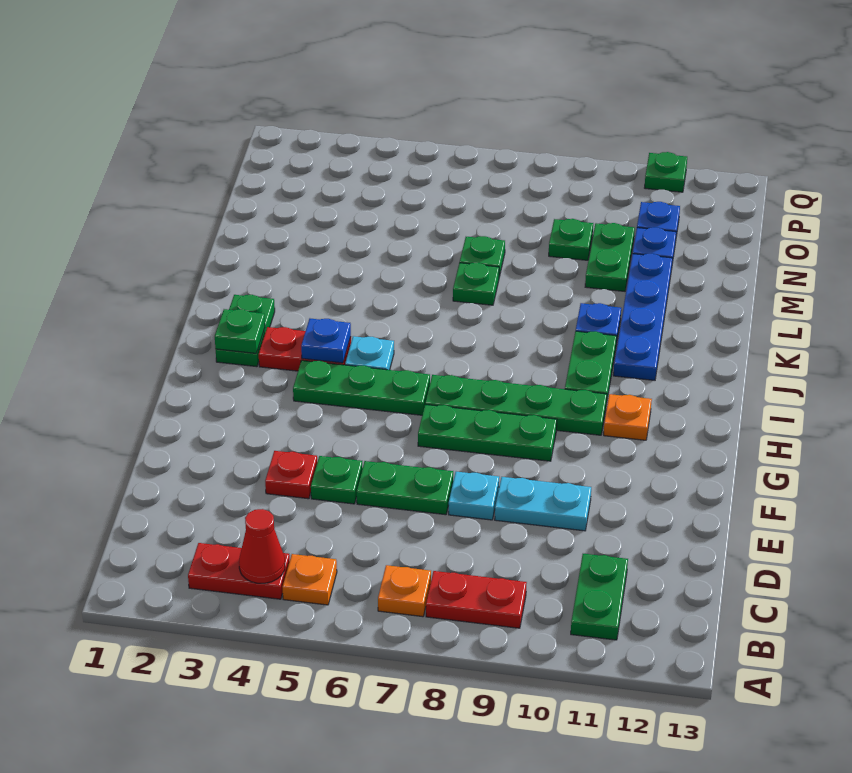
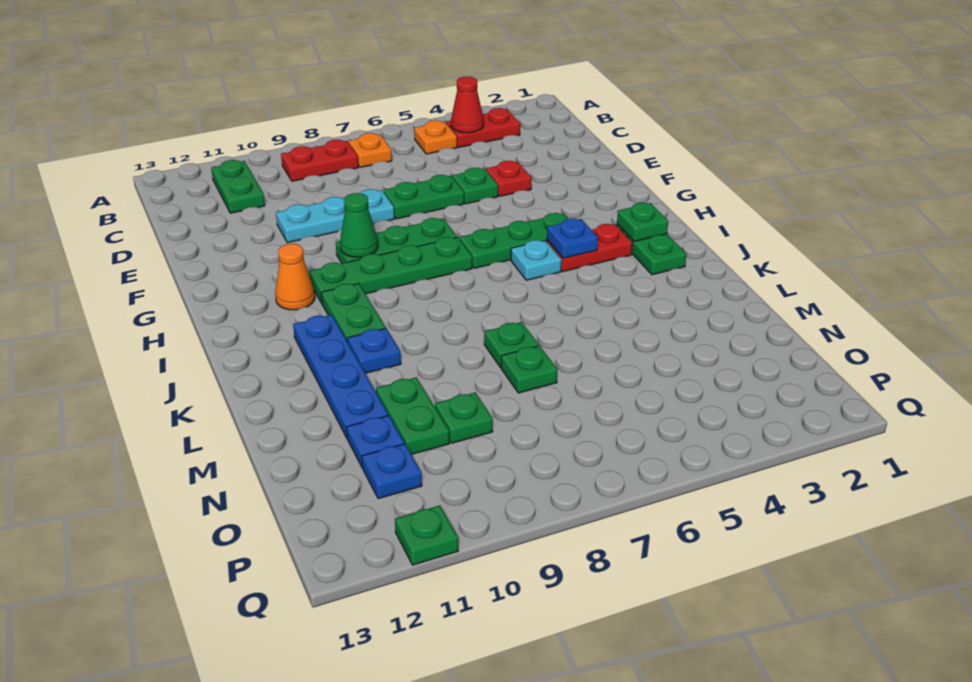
none -> green cone G9 level 2
orange plate H11 level 1 -> orange cone H11 level 1

